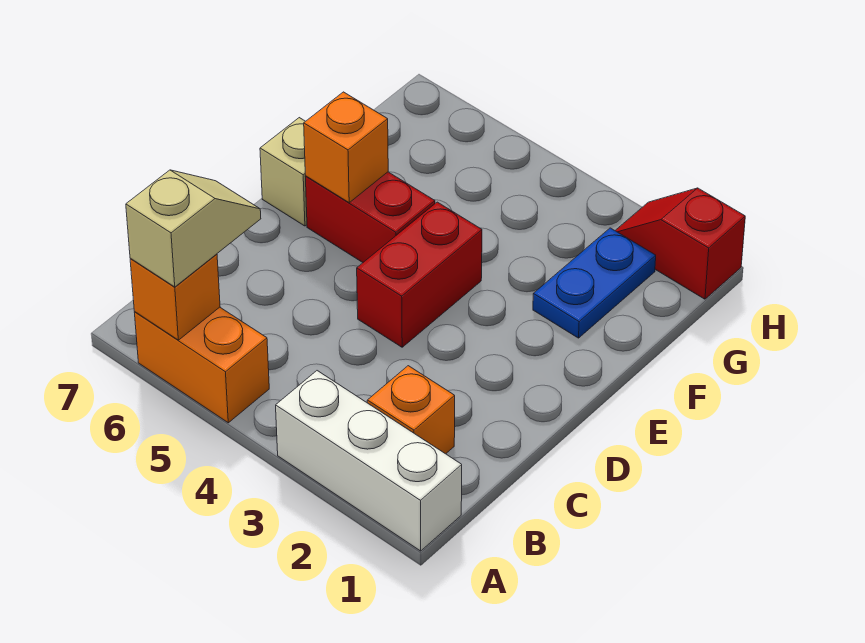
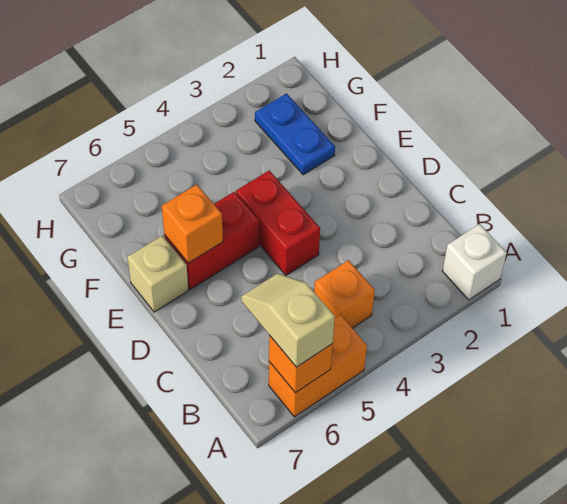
white brick A1:A3 level 1 -> white brick A1 level 1
orange brick B2 level 1 -> orange brick B4 level 1
red slope H1:H2 level 1 top 1 -> none

